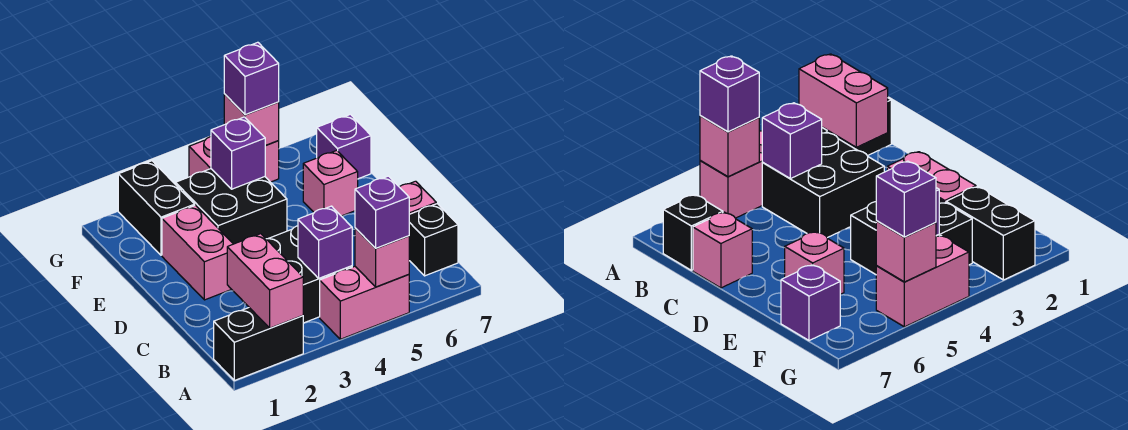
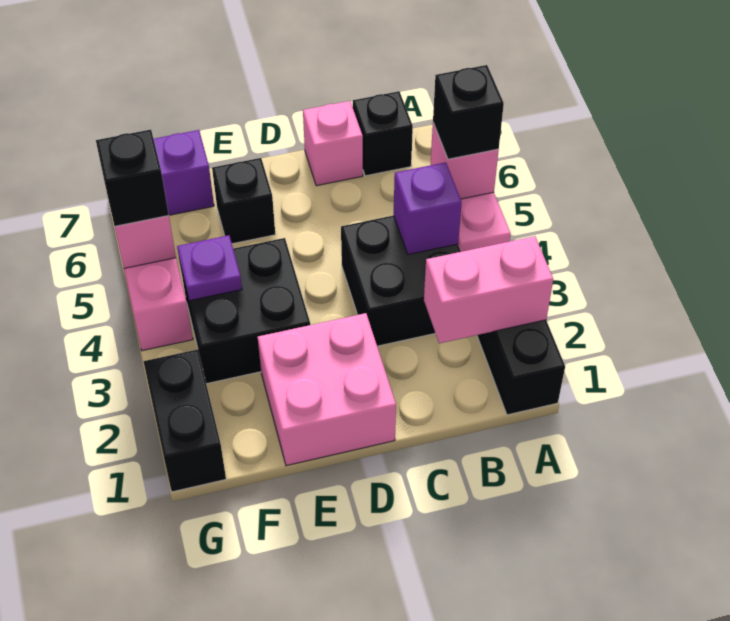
purple brick A5 level 3 -> black brick A5 level 3
pink brick D2:E2 level 1 -> pink brick D1:E2 level 1
pink brick E6 level 1 -> black brick E6 level 1
black brick F2:G2 level 1 -> black brick G1:G2 level 1
purple brick F4 level 2 -> purple plate F4 level 2
purple brick G5 level 3 -> black brick G5 level 3

